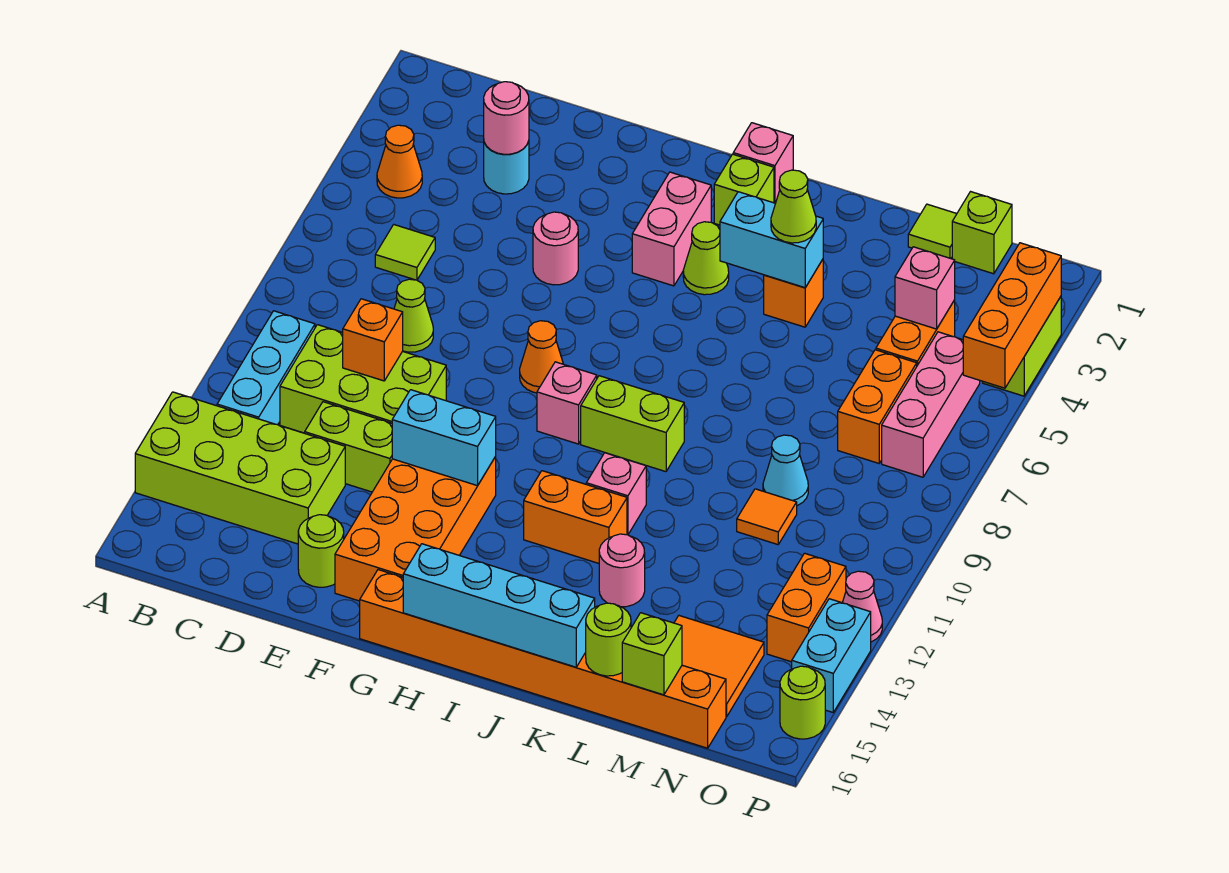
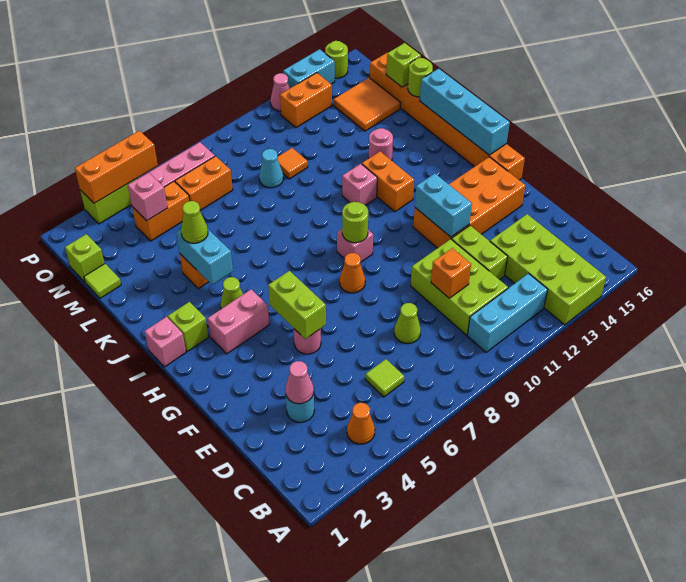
pink round brick D3 level 2 -> pink cone D3 level 2
lime round brick E15 level 1 -> lime round brick H9 level 2
lime brick I9:J9 level 1 -> lime brick F5:G5 level 2

